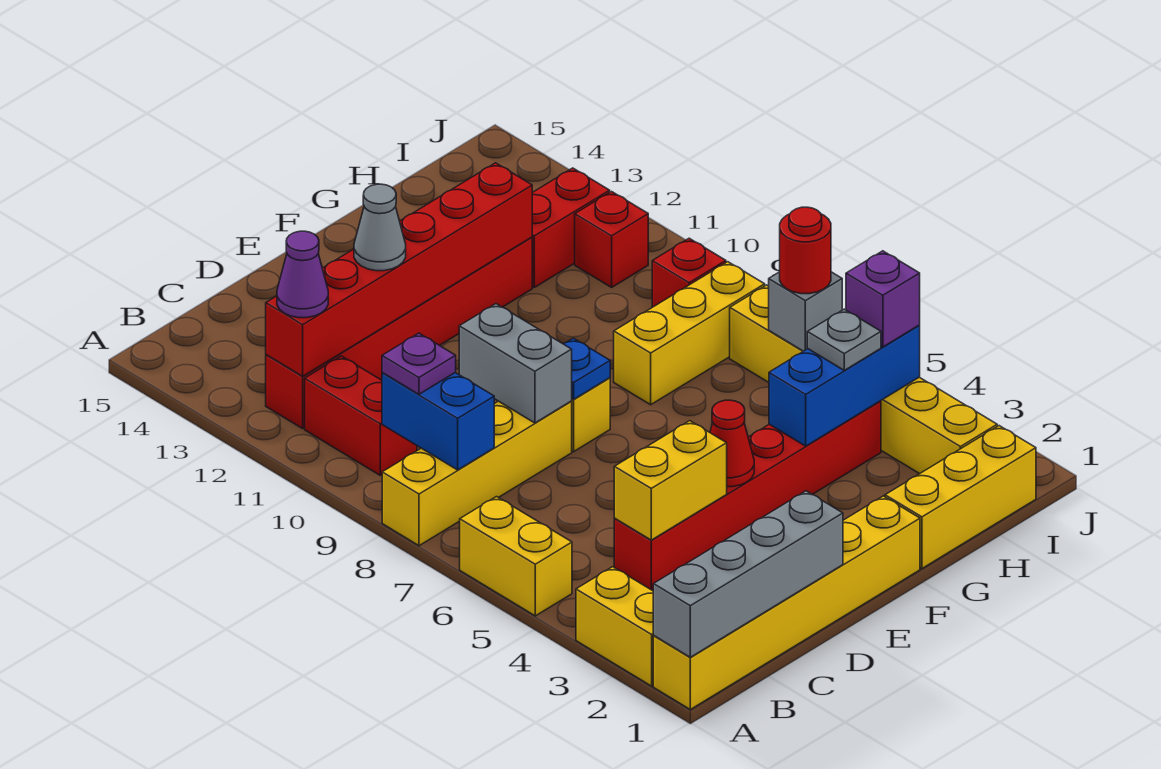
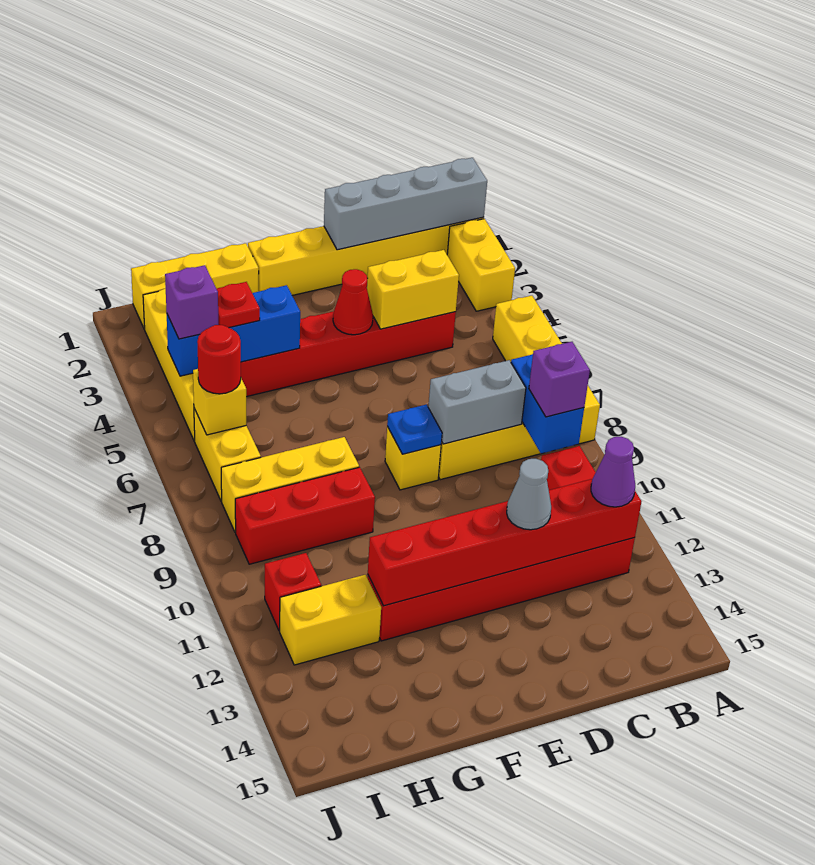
purple plate B9 level 3 -> purple brick B9 level 3
grey brick D8:D9 level 2 -> grey brick C8:D8 level 2
grey plate H4 level 3 -> red plate H4 level 3
red brick H12:I12 level 1 -> yellow brick H12:I12 level 1
grey brick I6 level 2 -> yellow brick I6 level 2
red brick I9 level 1 -> red brick G9:I9 level 1

